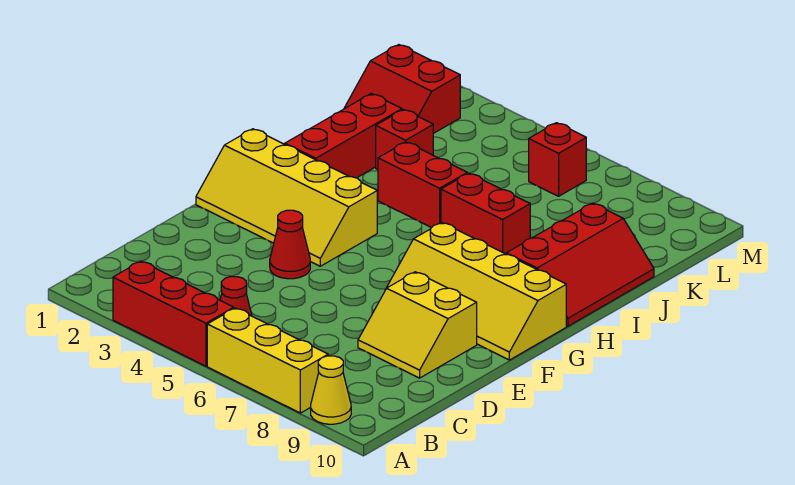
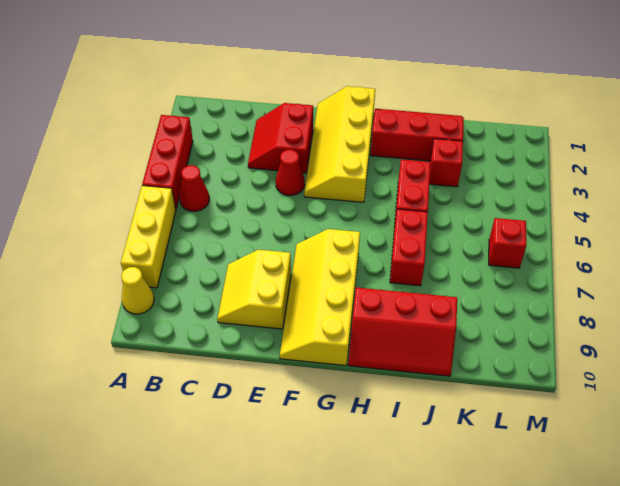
red slope K1:L2 level 1 top L -> red slope D2:E3 level 1 top E

